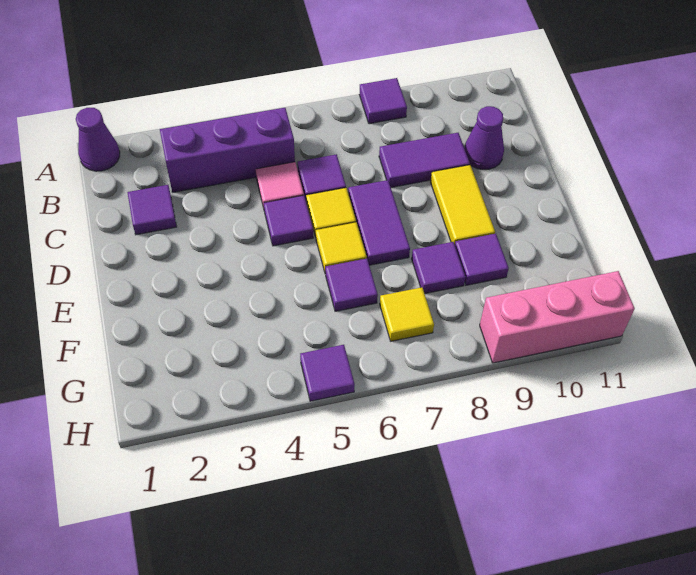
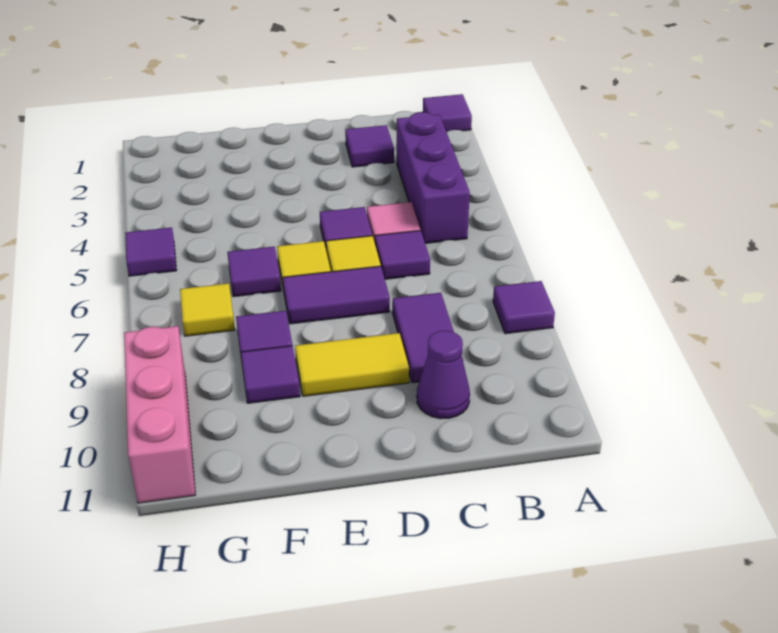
purple cone A1 level 1 -> purple tile A1 level 1

